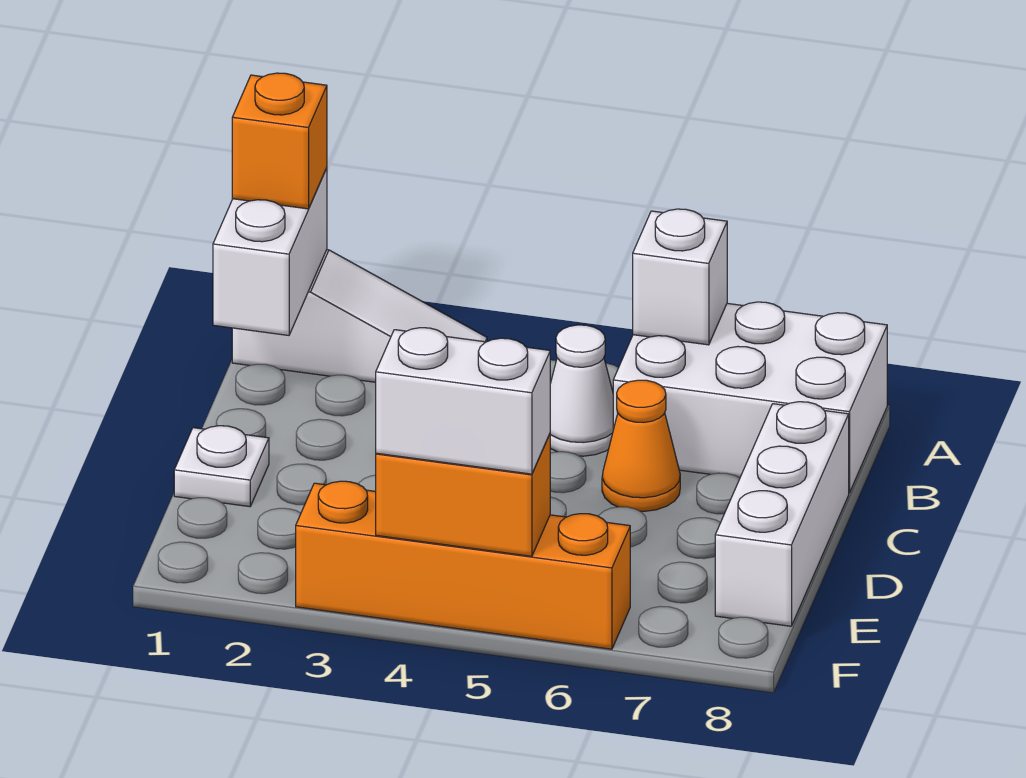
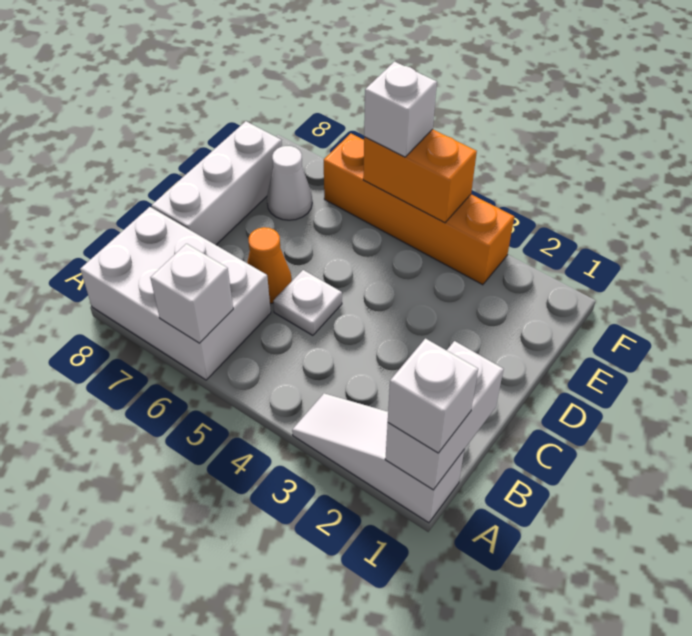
orange brick A1 level 3 -> white brick A1 level 3
white cone B5 level 1 -> white cone E7 level 1
white plate D1 level 1 -> white plate C5 level 1
white brick F4:F5 level 3 -> white brick F5 level 3

